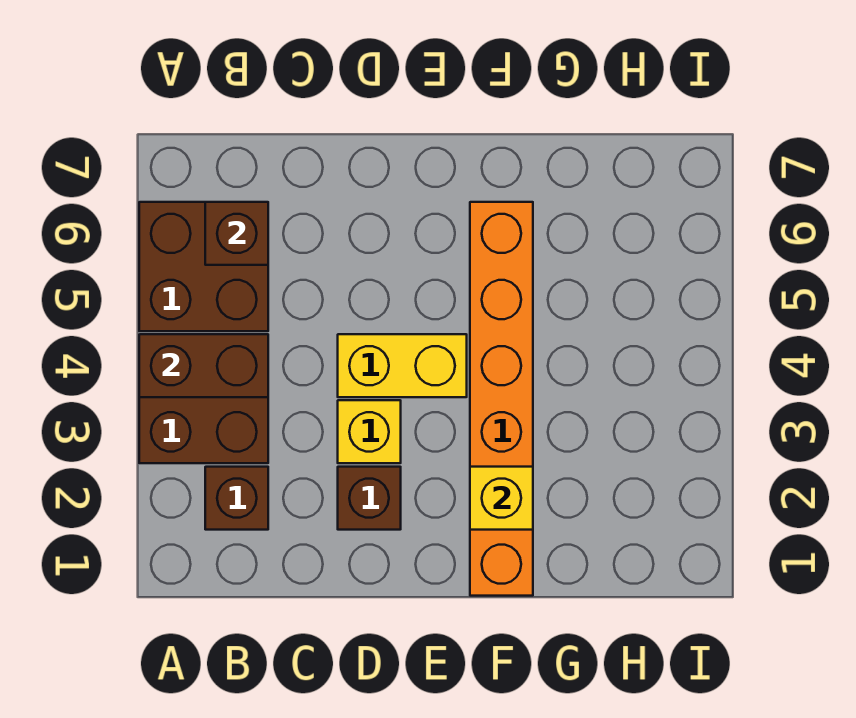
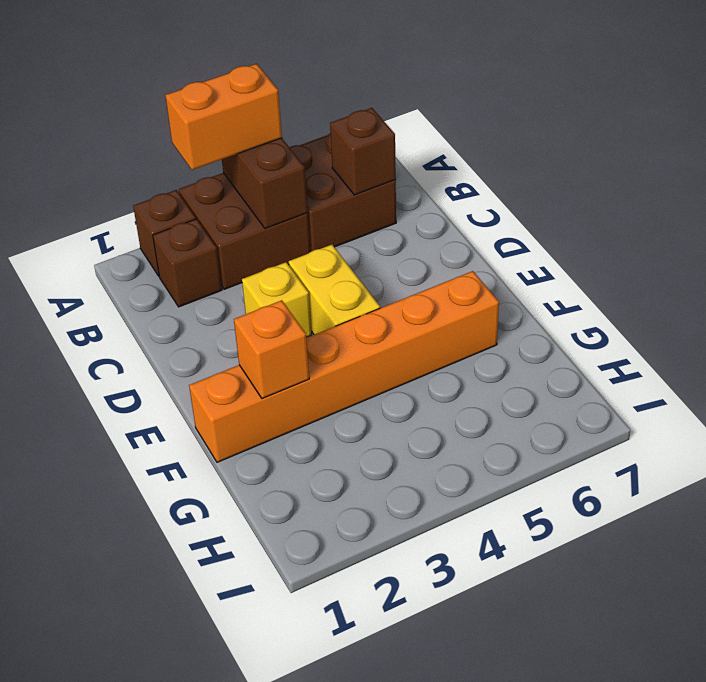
none -> orange brick A3:A4 level 3
brown brick D2 level 1 -> brown brick A2 level 1
yellow brick F2 level 2 -> orange brick F2 level 2

